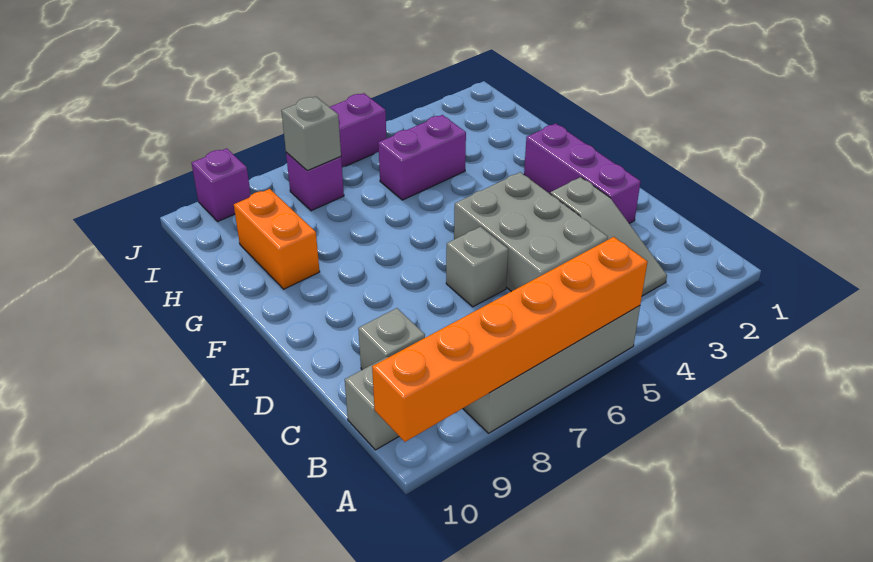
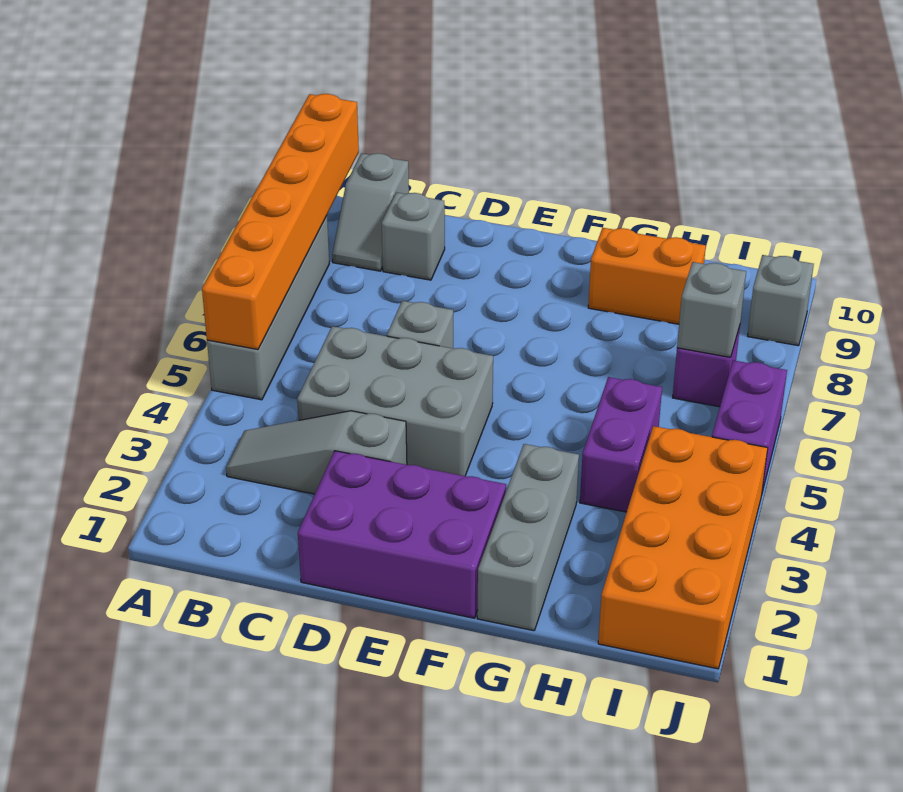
purple brick D2:F2 level 1 -> purple brick D1:F2 level 1
none -> grey brick G1:G3 level 1
none -> orange brick I1:J4 level 1
purple brick J9 level 1 -> grey brick J9 level 1

